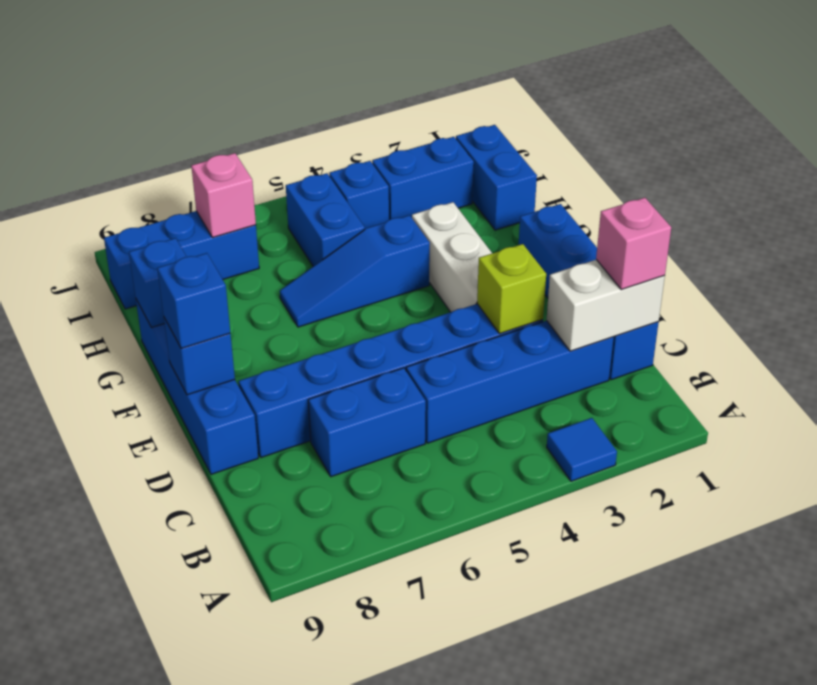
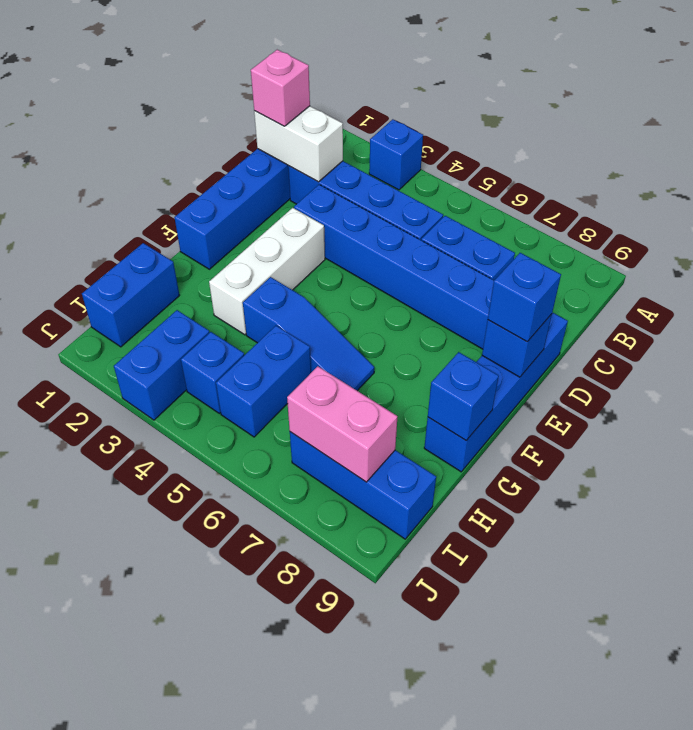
blue tile A3 level 1 -> blue brick A3 level 1
lime brick D3 level 2 -> none
blue brick I2:I3 level 1 -> blue brick I3:J3 level 1
pink brick I7 level 2 -> pink brick I7:I8 level 2

